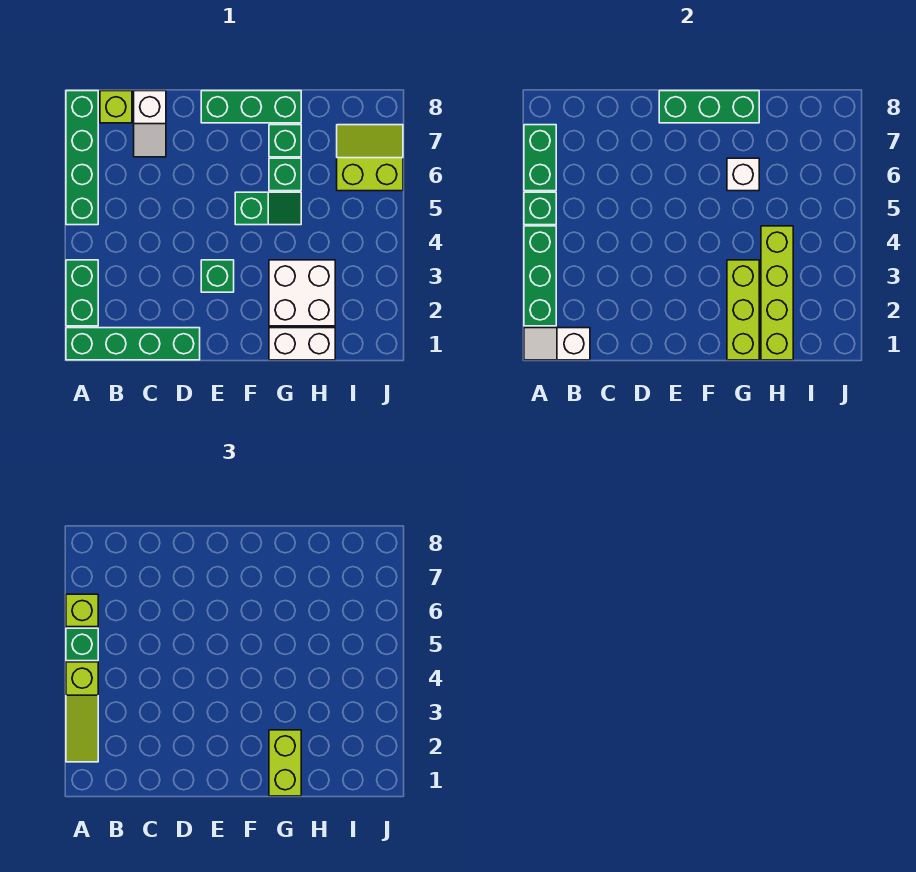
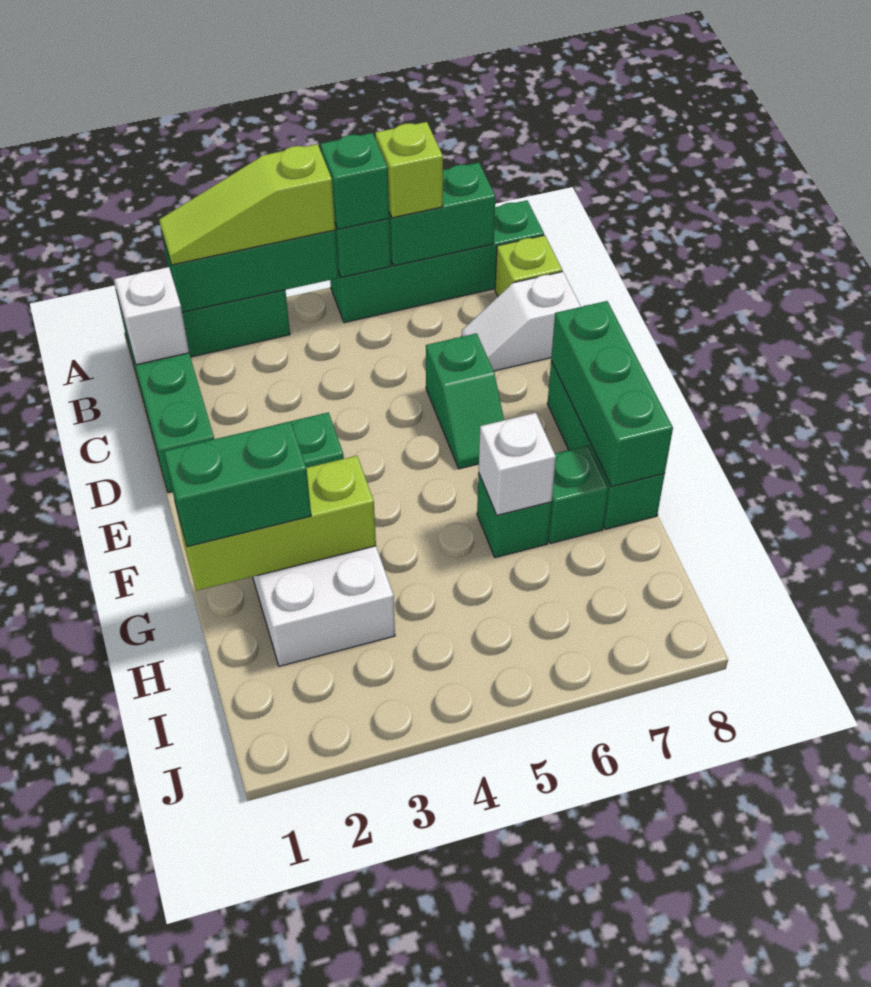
green slope F5:G5 level 1 top F -> green slope D6:E6 level 1 top D
white brick G1:H1 level 1 -> none
lime brick G1:G2 level 3 -> green brick G1:G2 level 3
lime brick H1:H4 level 2 -> none
lime slope I6:J7 level 1 top 6 -> none

